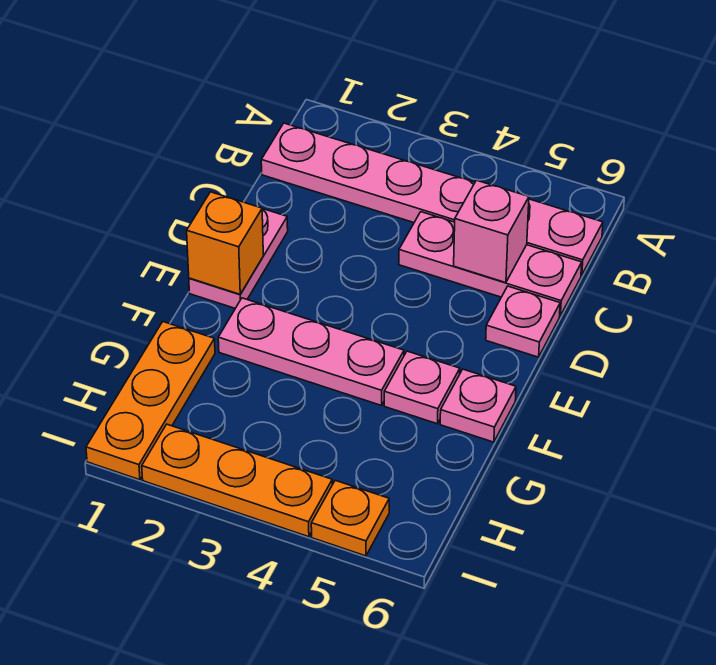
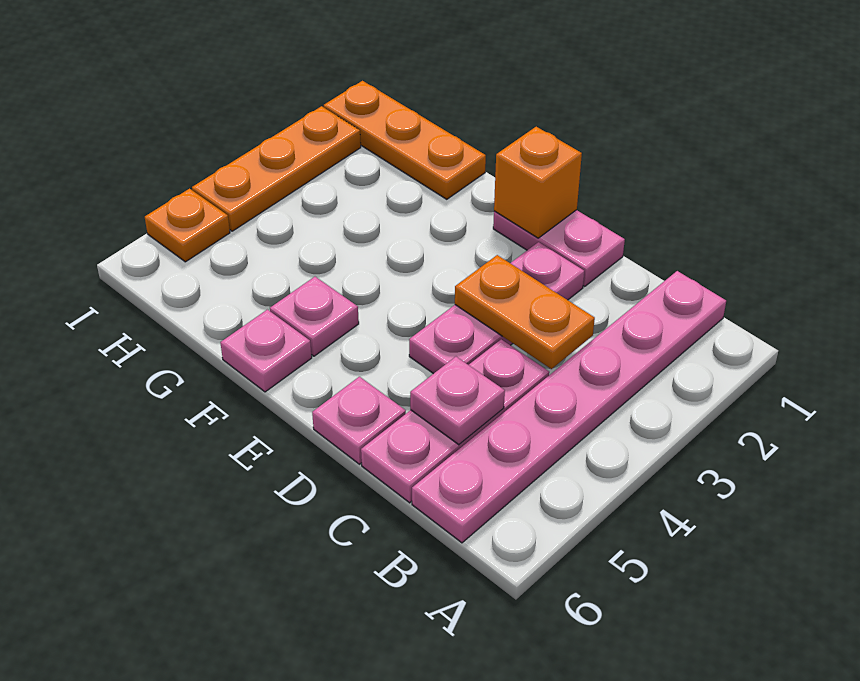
none -> orange plate C3:D3 level 2
pink brick C5 level 2 -> pink plate C5 level 2
pink plate F2:F4 level 1 -> pink plate D2:D4 level 1

